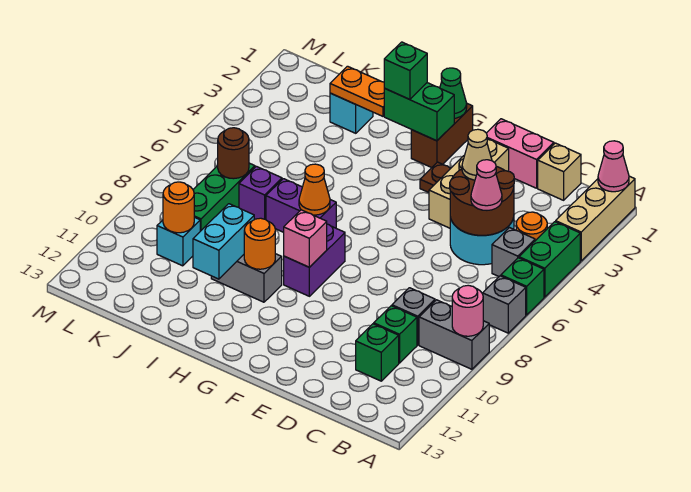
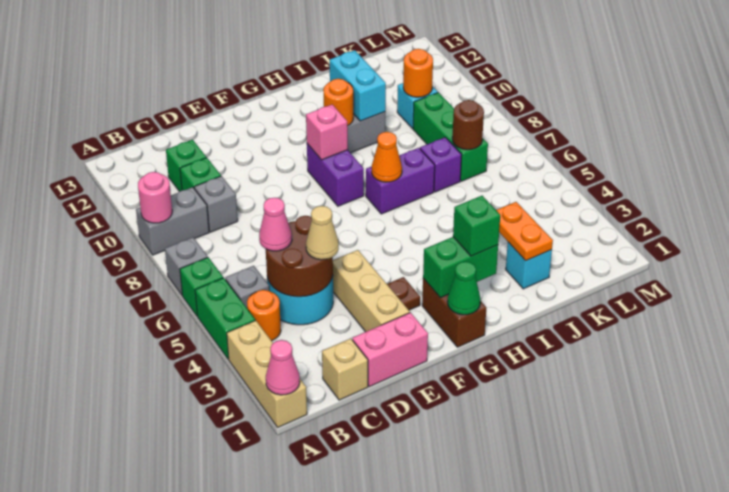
orange plate I2:J2 level 2 -> orange plate J2:J3 level 2

